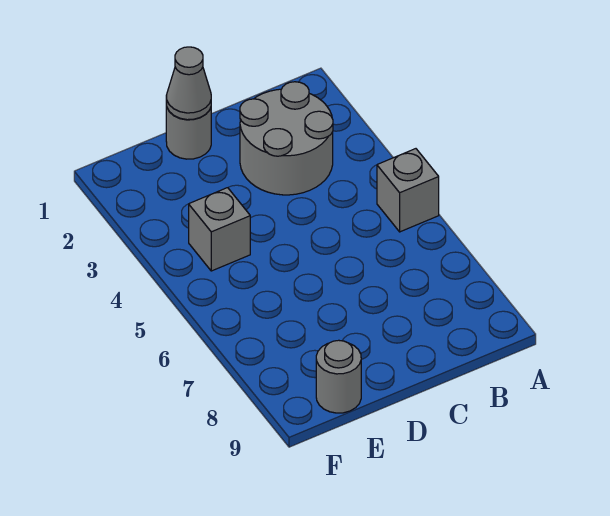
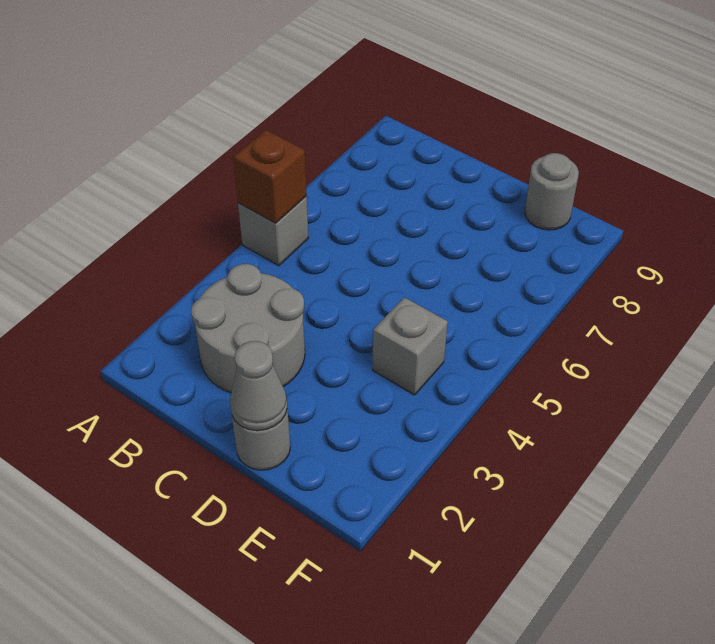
none -> brown brick A5 level 2

